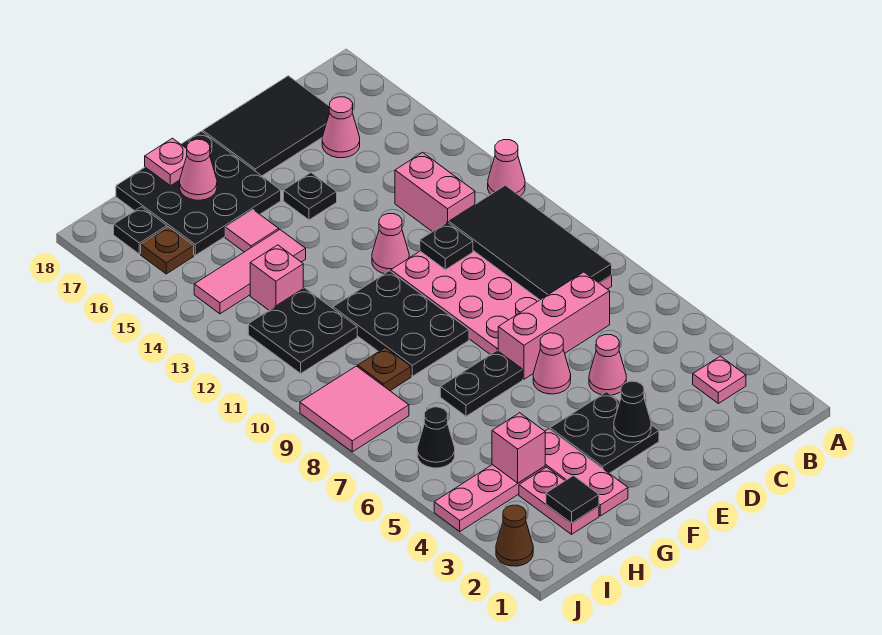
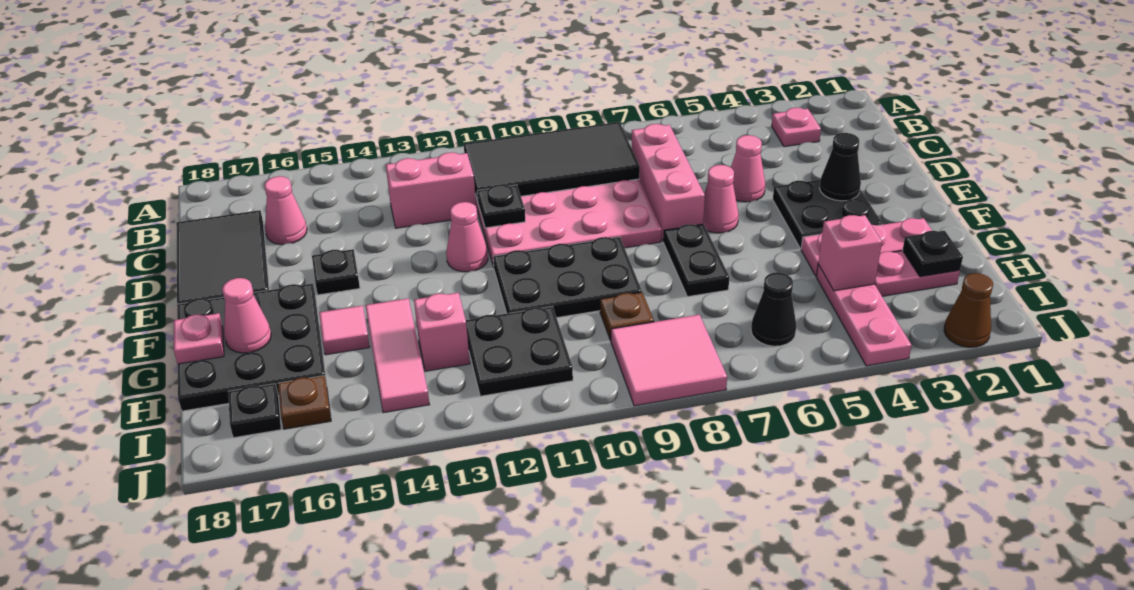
pink cone A12 level 1 -> none
black tile H2 level 2 -> black plate H2 level 2

